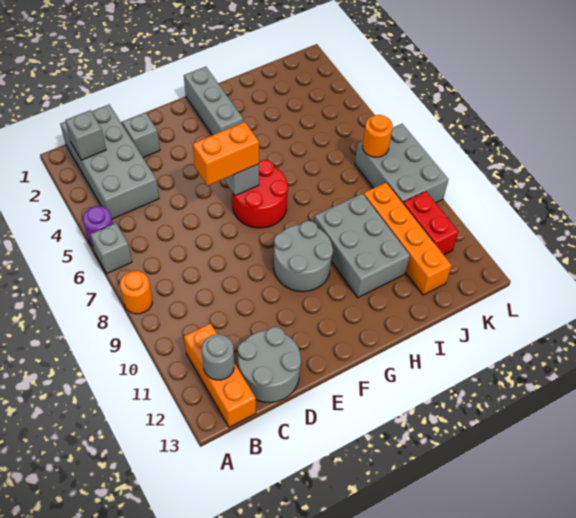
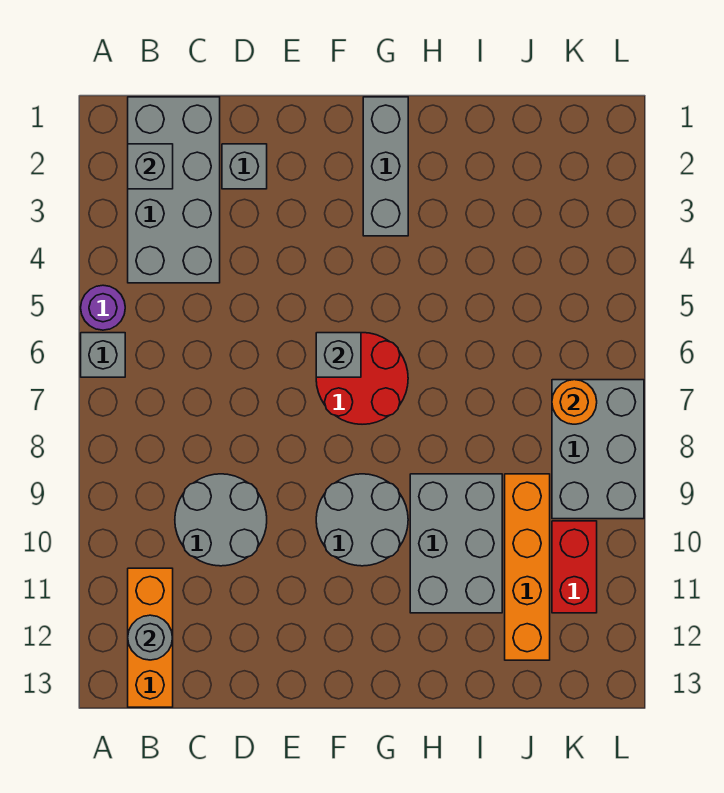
orange round brick A8 level 1 -> none
grey round brick C12:D13 level 1 -> grey round brick C9:D10 level 1
orange brick E6:F6 level 3 -> none

